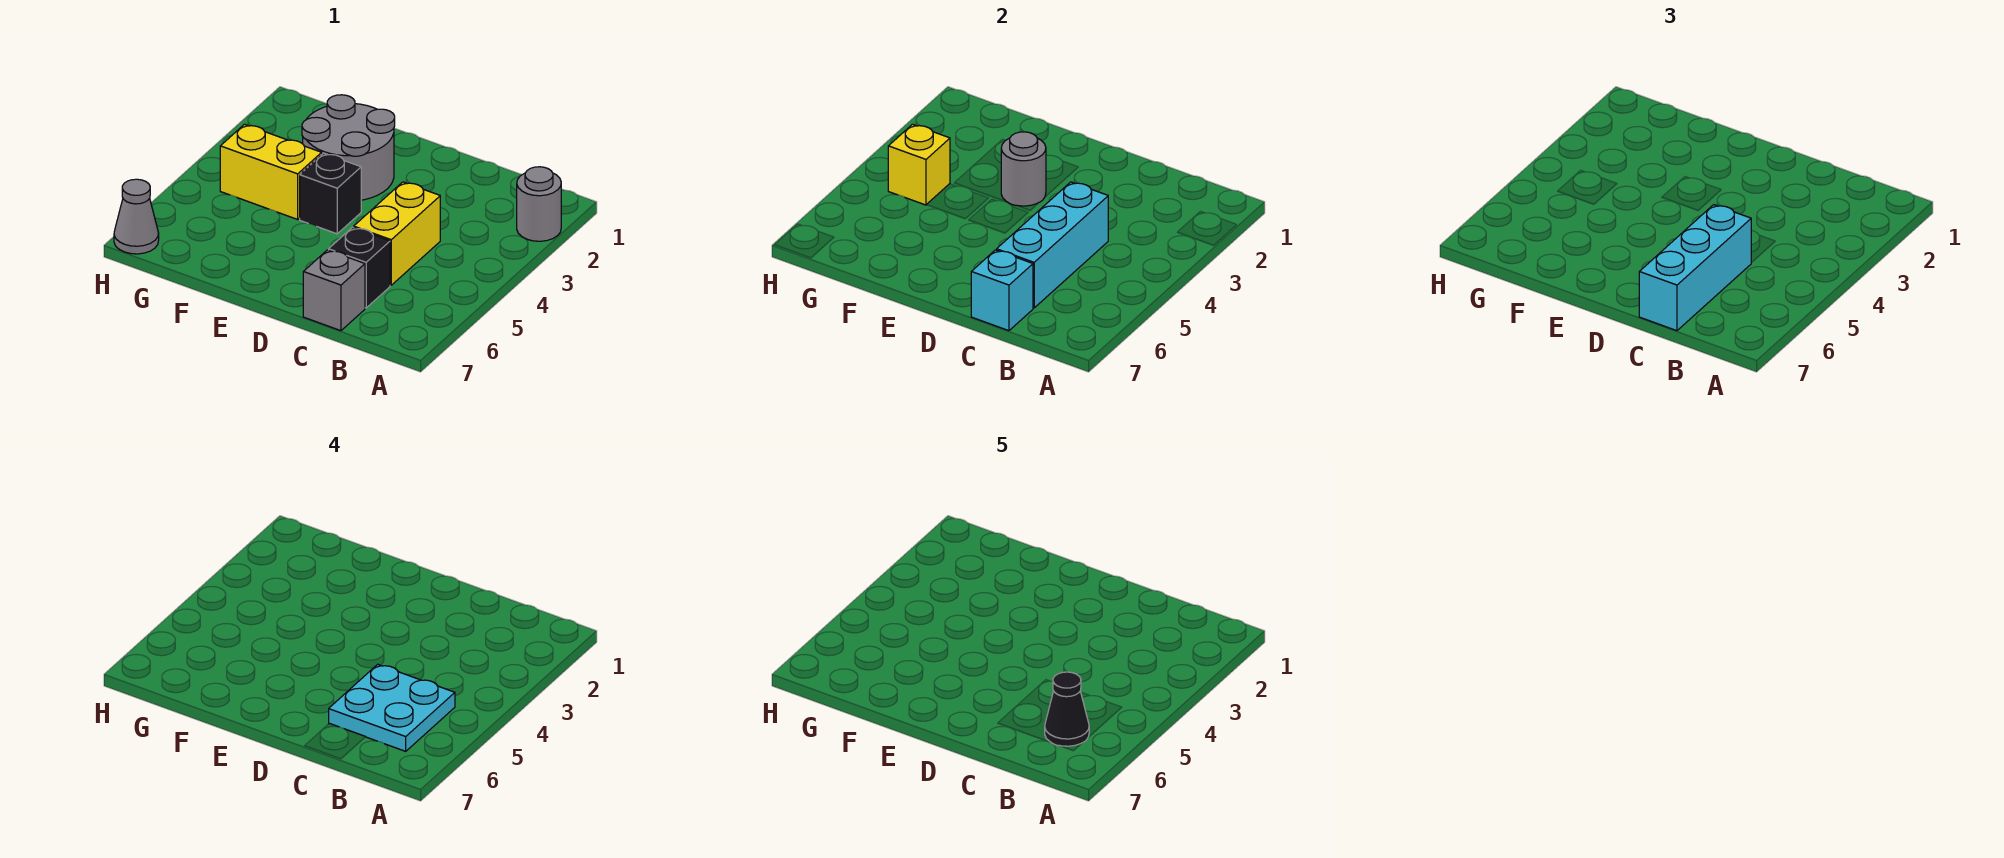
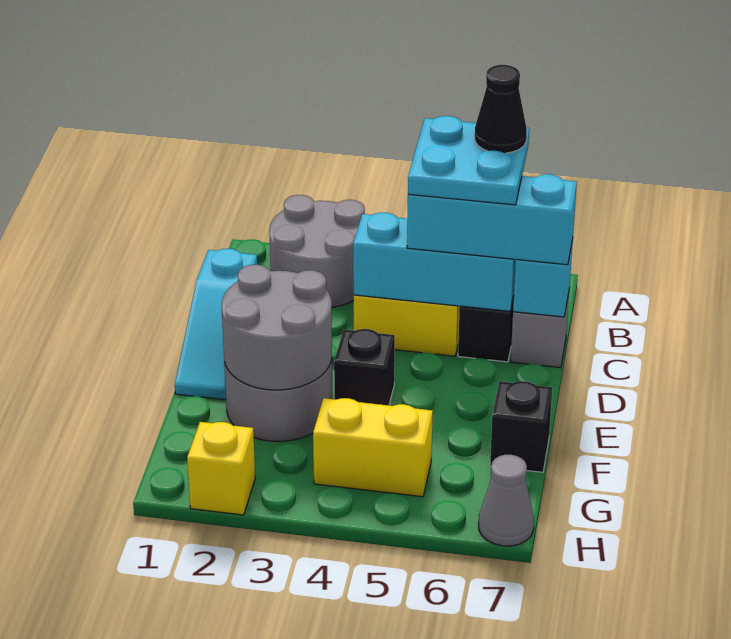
grey round brick A2 level 1 -> grey round brick A2:B3 level 1
none -> cyan slope C1:E1 level 1 top C
grey round brick E3 level 2 -> grey round brick E2:F3 level 2
yellow brick F4:G4 level 1 -> yellow brick G4:G5 level 1
none -> black brick F7 level 1
yellow brick G4 level 2 -> yellow brick H2 level 1

